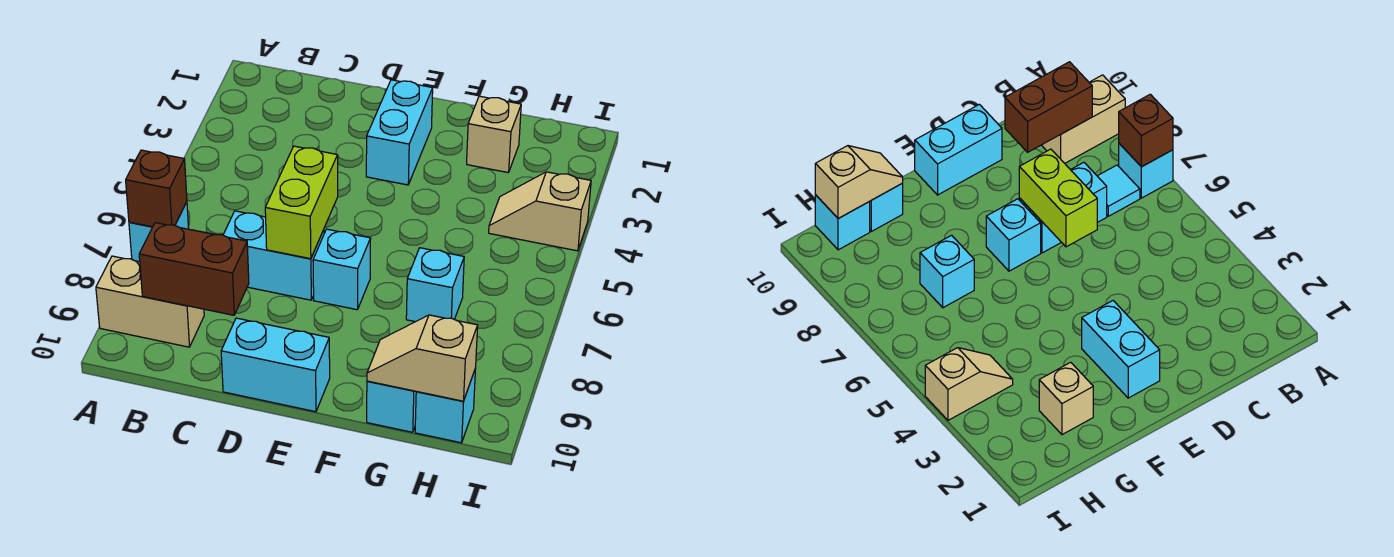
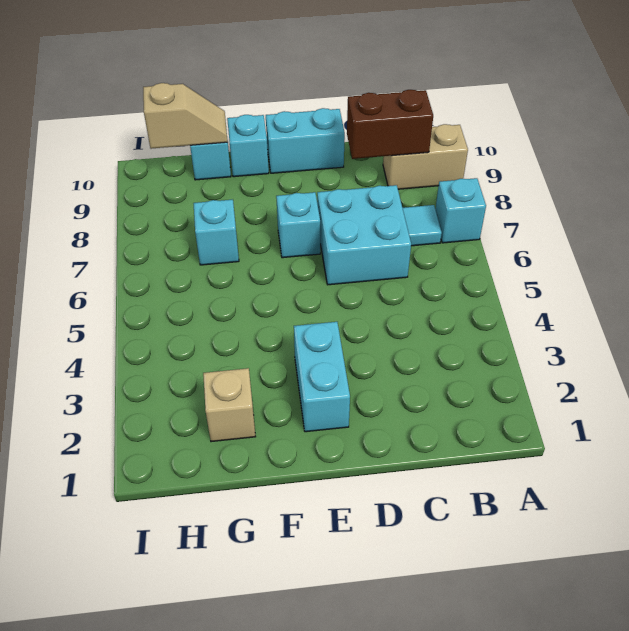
brown brick A7 level 2 -> none
cyan brick C7:D7 level 1 -> cyan brick C6:D7 level 1
lime brick D6:D7 level 2 -> none
tan slope H4:I4 level 1 top I -> none
cyan brick H10 level 1 -> cyan brick F10 level 1

